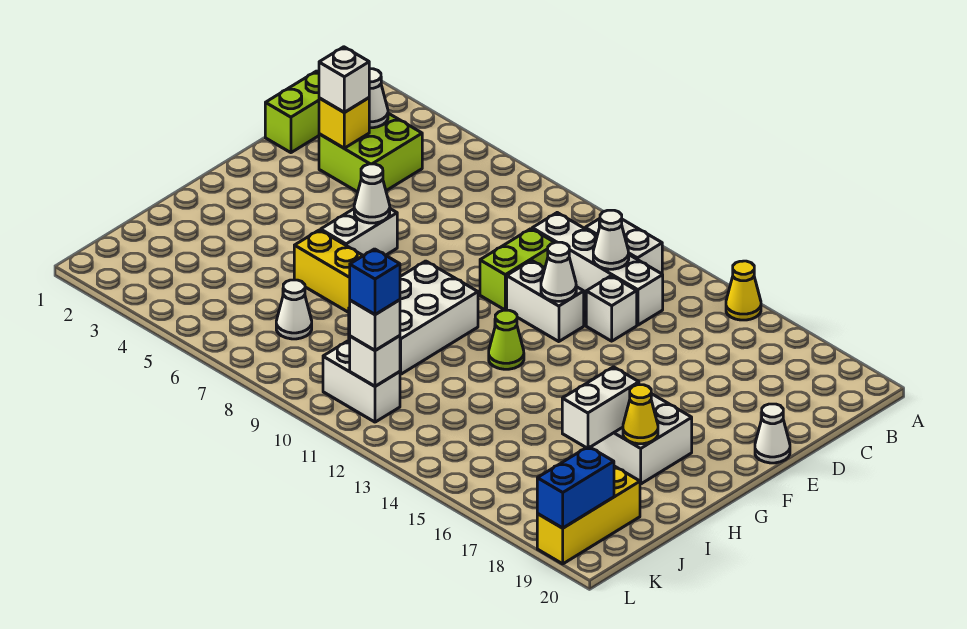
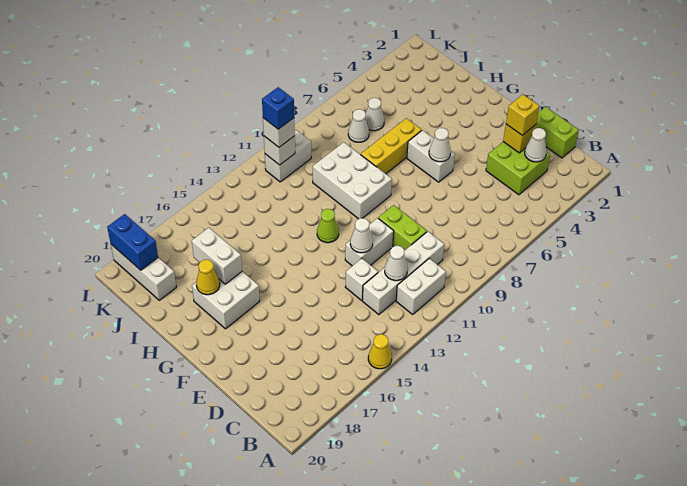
white brick D3 level 3 -> yellow brick D3 level 3
white cone E20 level 1 -> white cone J6 level 1
yellow brick J19:L19 level 1 -> white brick J19:L19 level 1

